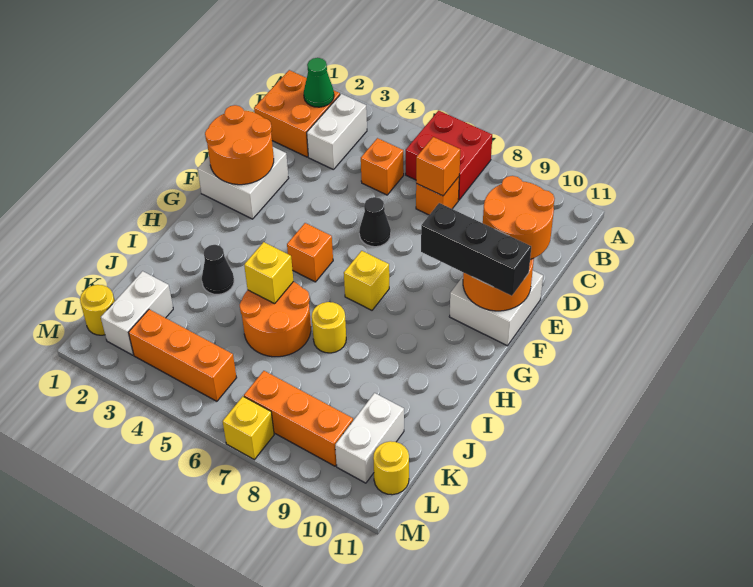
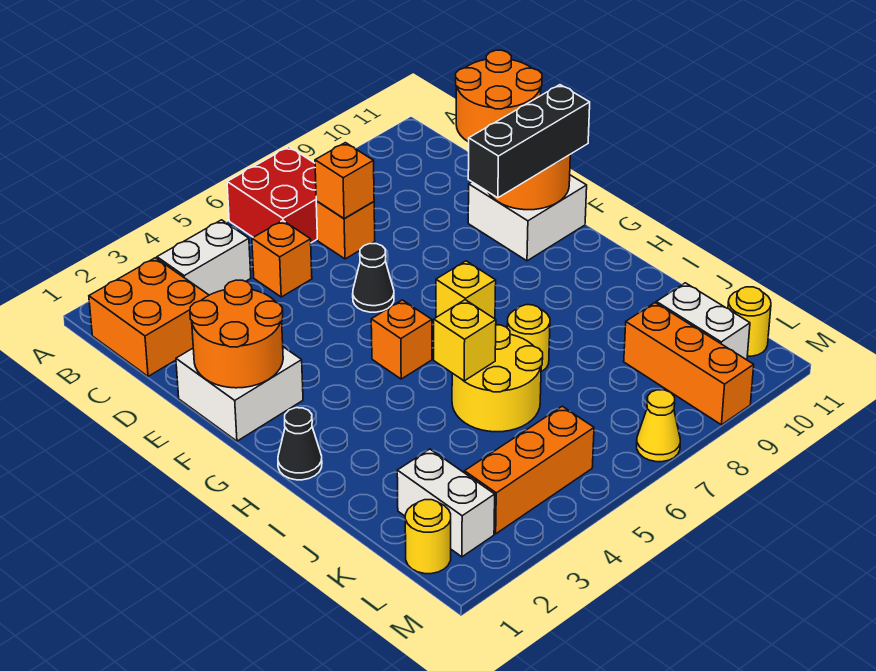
green cone B2 level 2 -> none
white brick B3:C3 level 1 -> white brick B3:B4 level 1
black cone I3 level 1 -> black cone H1 level 1
orange round brick I5:J6 level 1 -> yellow round brick I5:J6 level 1
orange brick L7:L9 level 1 -> orange brick K9:M9 level 1
yellow brick M7 level 1 -> yellow cone M7 level 1

